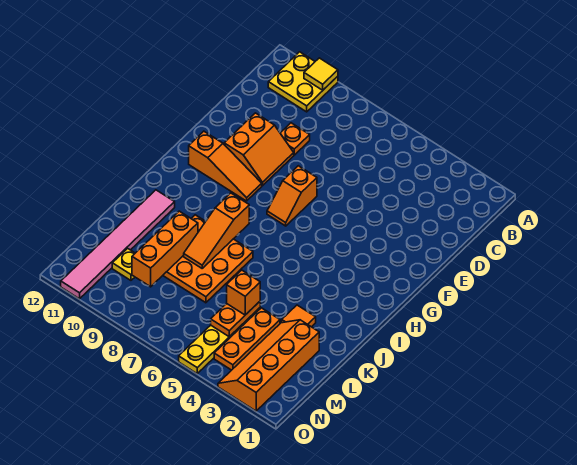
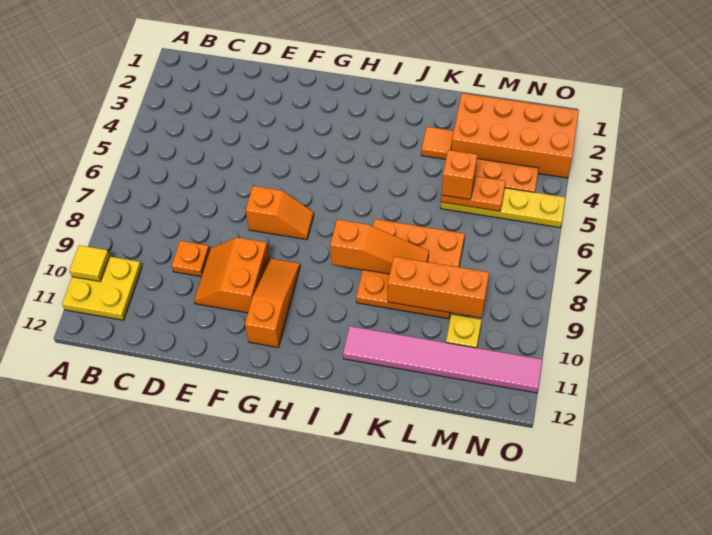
orange slope E9:F10 level 1 top 10 -> orange slope E9:F10 level 1 top F
orange slope L2:O3 level 1 top 2 -> orange brick L2:O3 level 1

